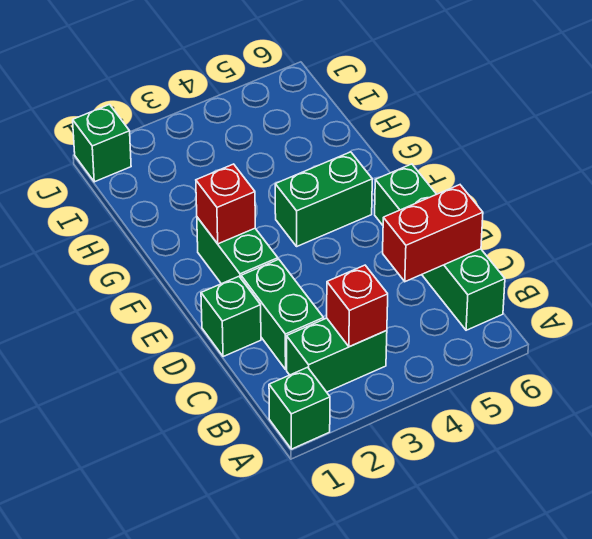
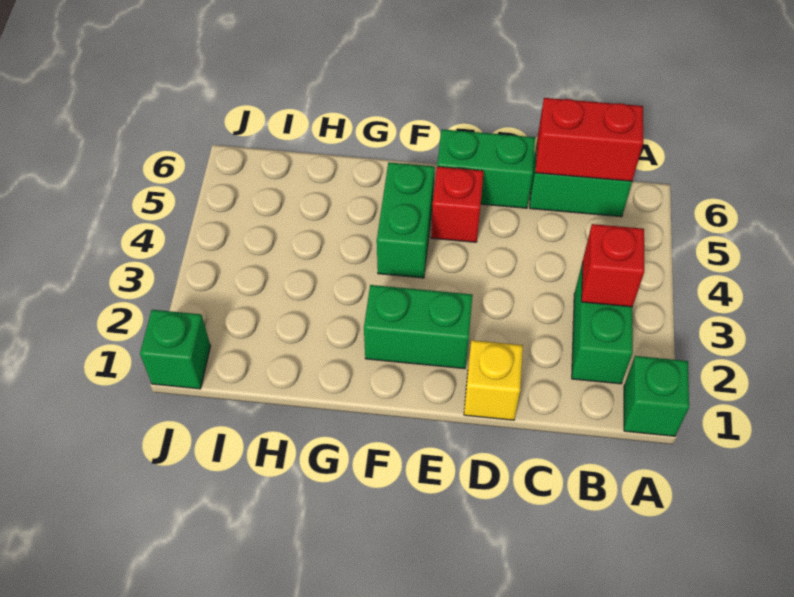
green brick C2:D2 level 1 -> none
red brick C5:C6 level 2 -> red brick B6:C6 level 2
green brick D1 level 1 -> yellow brick D1 level 1
red brick F2 level 2 -> red brick E5 level 1

